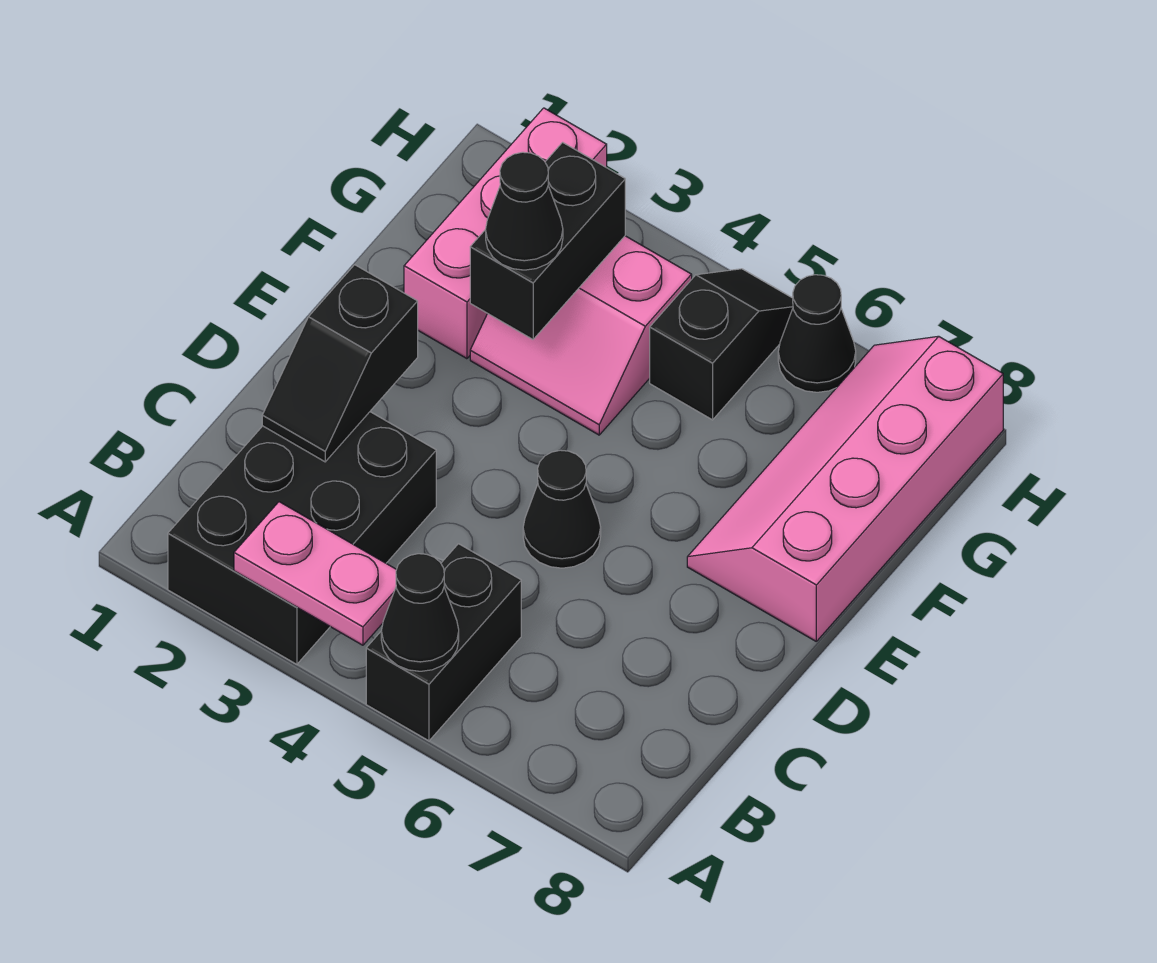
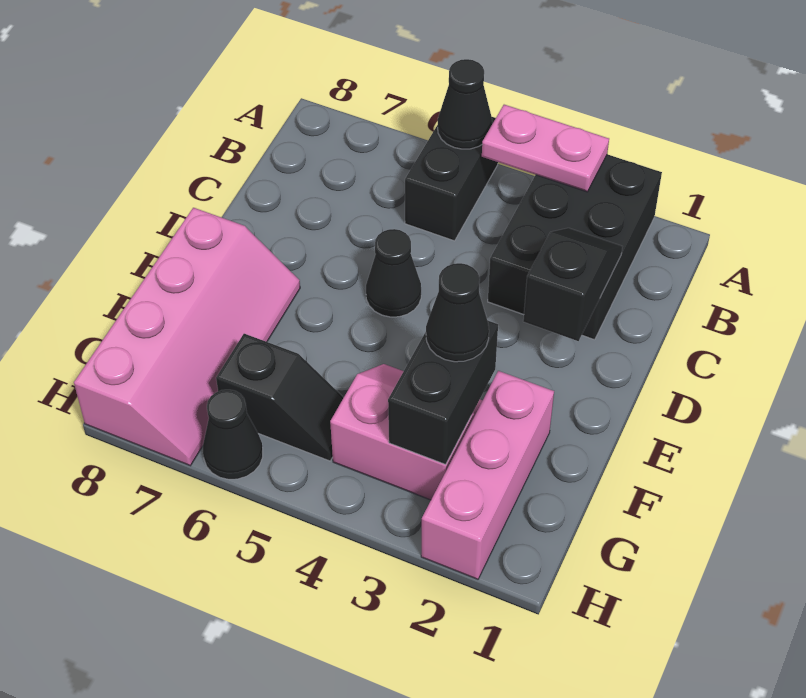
black slope G5:H5 level 1 top G -> black slope G5:G6 level 1 top 6

